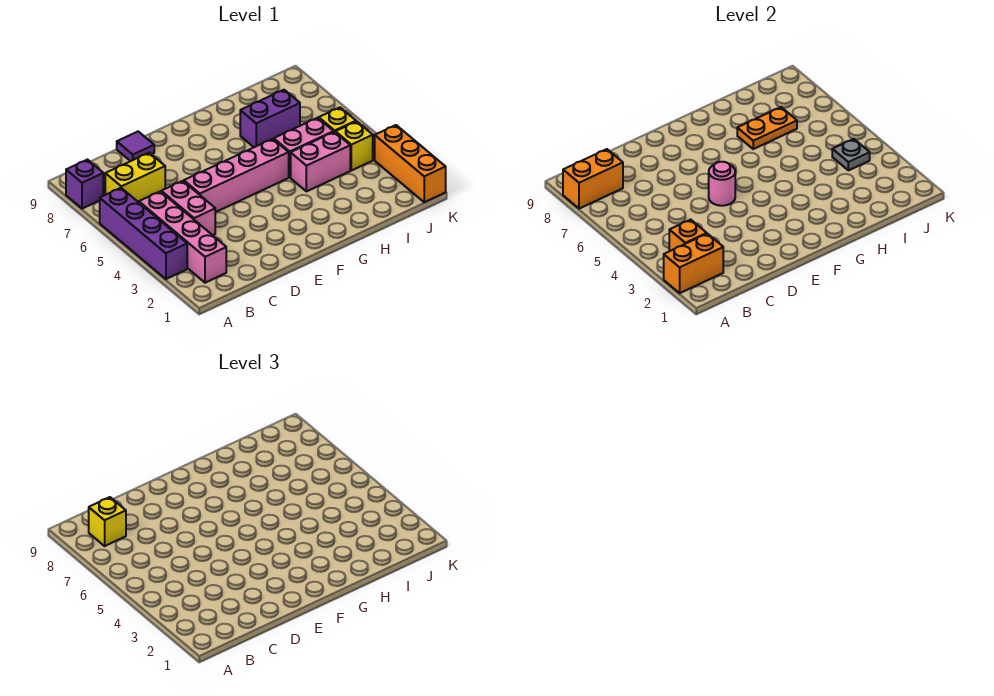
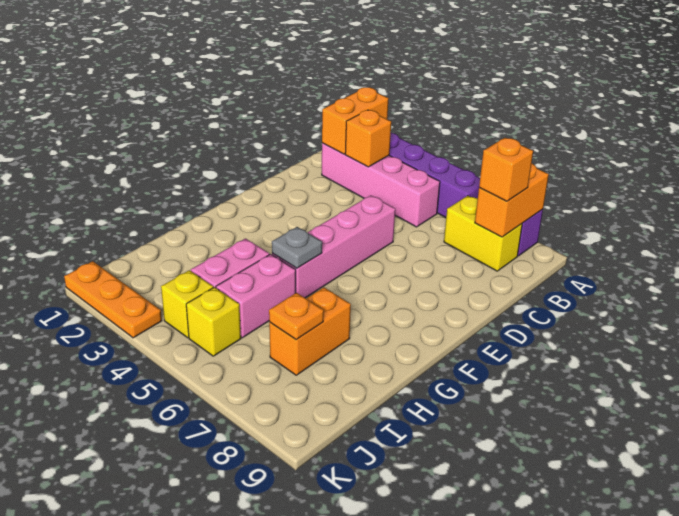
yellow brick B7:C7 level 1 -> yellow brick B7:B8 level 1
yellow brick B8 level 3 -> orange brick B8 level 3
pink brick C4:C5 level 1 -> none
purple tile D9 level 1 -> none
pink round brick E5 level 2 -> none
purple brick H7:I7 level 1 -> orange brick H7:I7 level 1
orange plate H7:I7 level 2 -> orange plate I7 level 2
grey plate J4 level 2 -> grey plate G5 level 2
orange brick K1:K3 level 1 -> orange plate K1:K3 level 1

